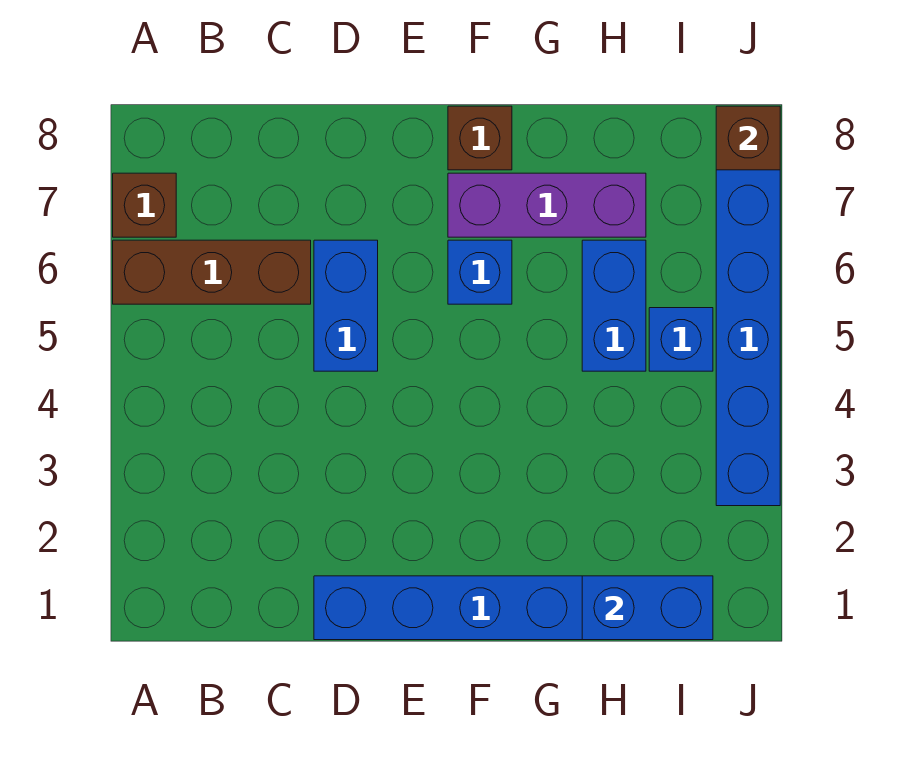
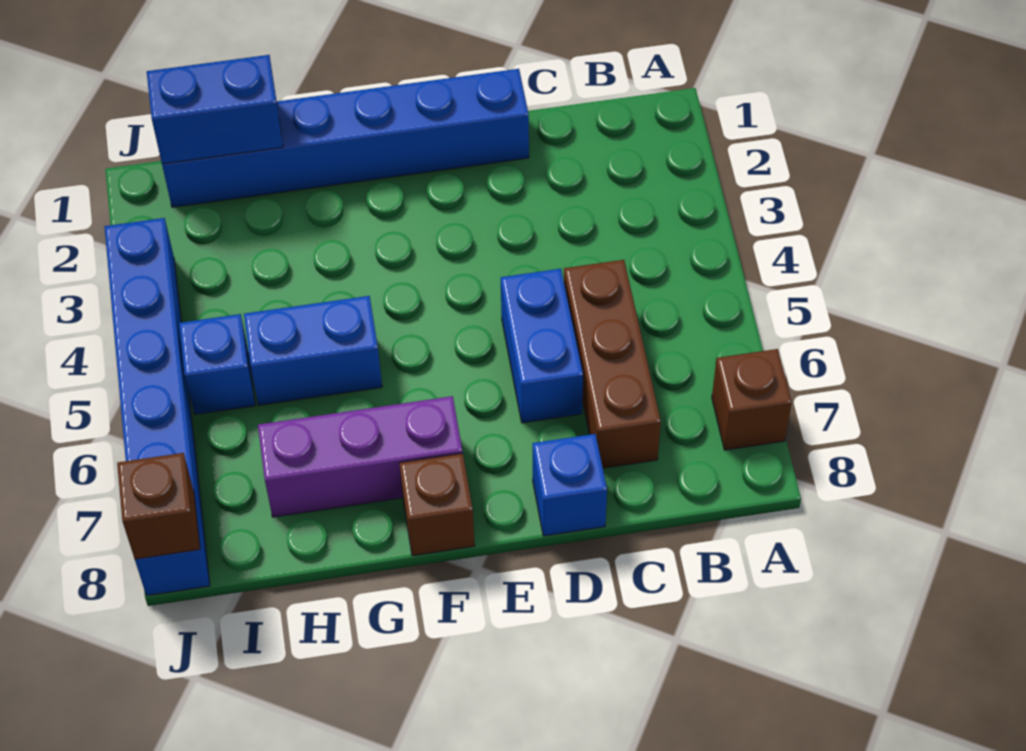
brown brick A6:C6 level 1 -> brown brick C5:C7 level 1
blue brick F6 level 1 -> blue brick D8 level 1
blue brick H5:H6 level 1 -> blue brick G5:H5 level 1

